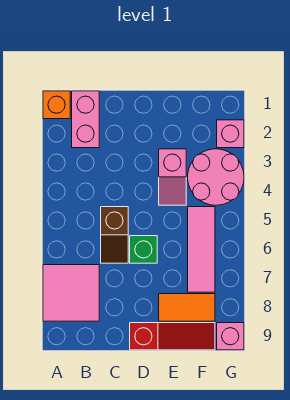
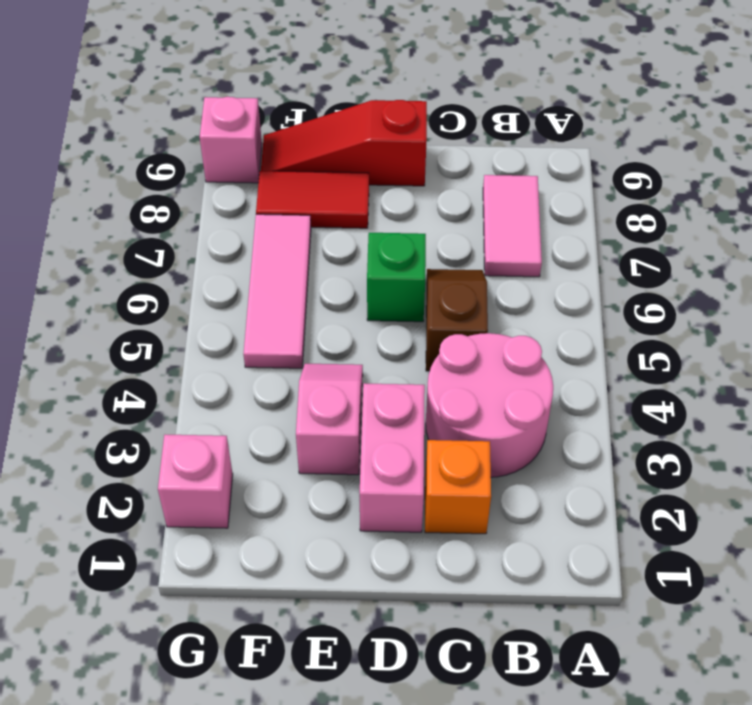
orange brick A1 level 1 -> orange brick C2 level 1
pink tile A7:B8 level 1 -> pink tile B7:B8 level 1
pink brick B1:B2 level 1 -> pink brick D2:D3 level 1
orange tile E8:F8 level 1 -> red tile E8:F8 level 1
pink round brick F3:G4 level 1 -> pink round brick B3:C4 level 1

